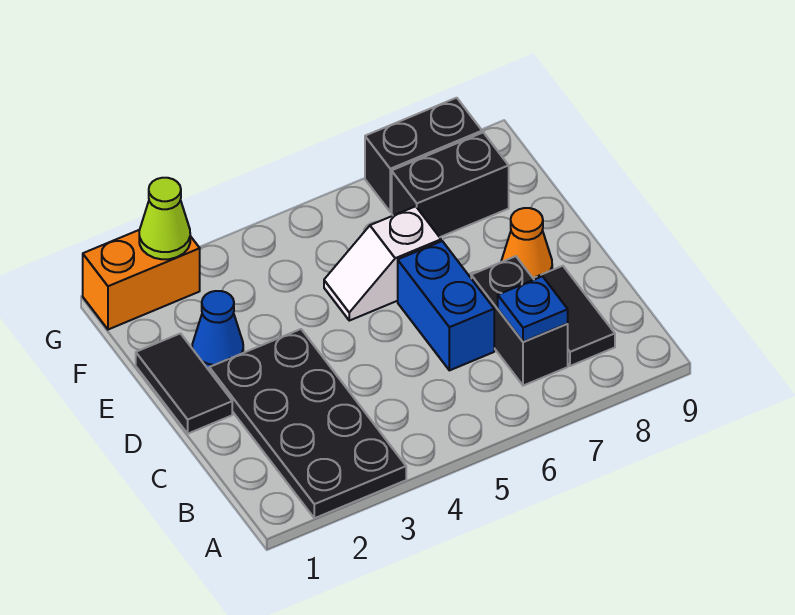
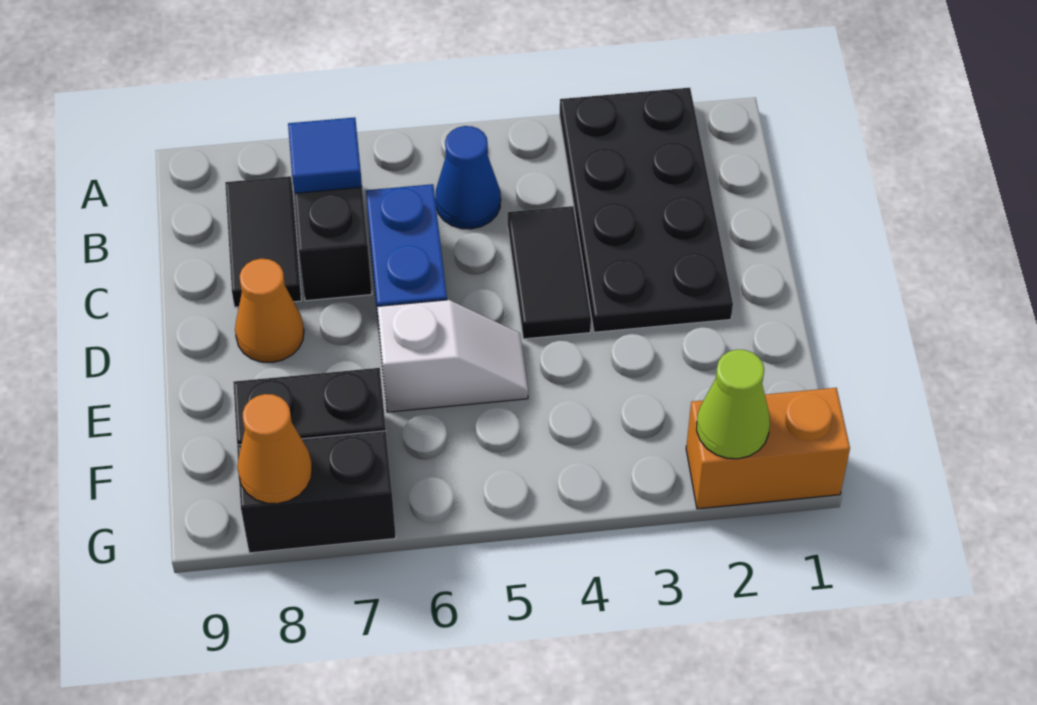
blue plate B7 level 2 -> blue tile B7 level 2
black tile D1:E1 level 1 -> black tile C4:D4 level 1
blue cone E2 level 1 -> blue cone B5 level 1
none -> orange cone G8 level 2

